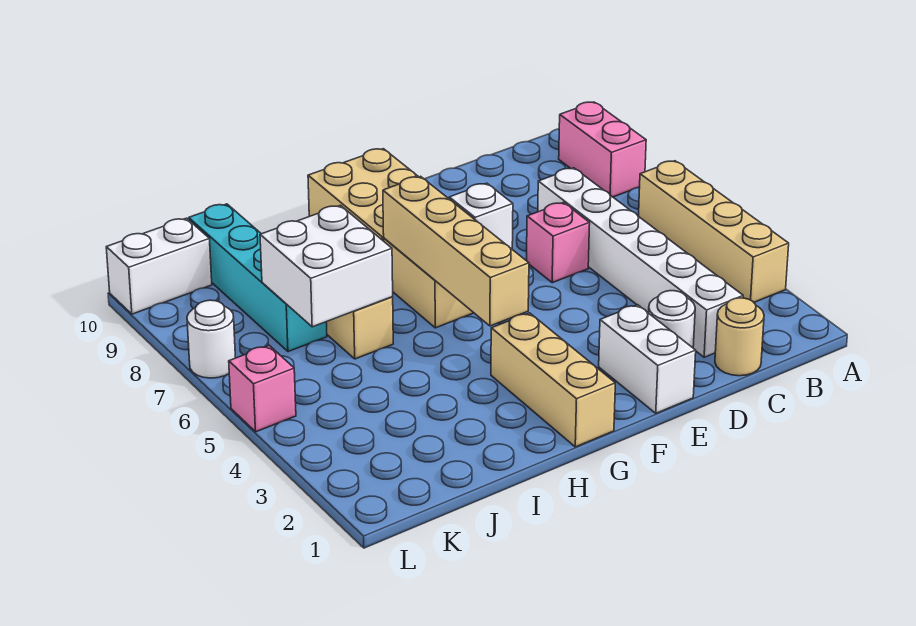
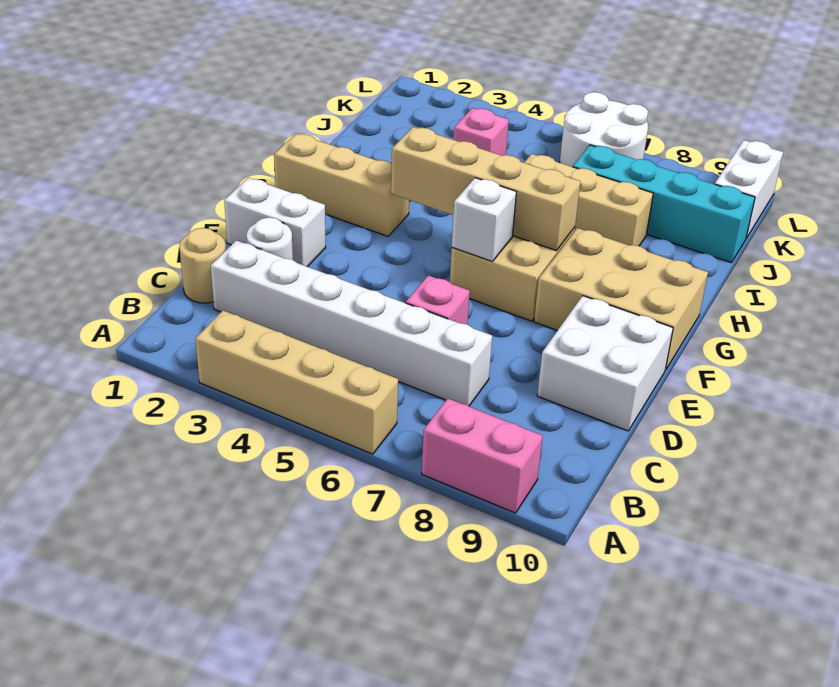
white brick I6:J7 level 2 -> white brick D9:E10 level 1
pink brick L5 level 1 -> pink brick J4 level 1
white round brick L7 level 1 -> white round brick K6:L7 level 1

